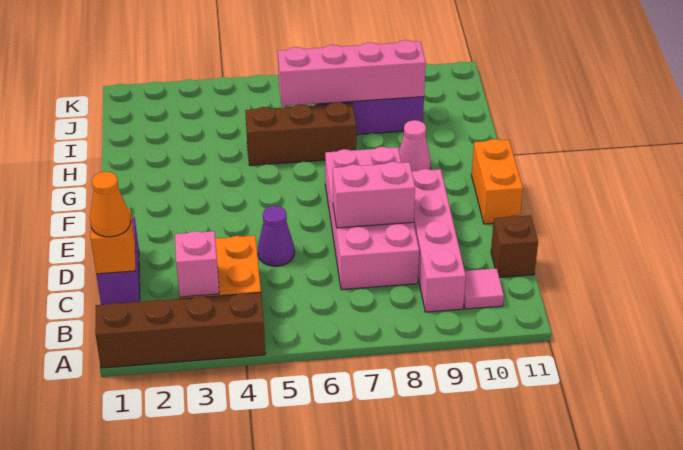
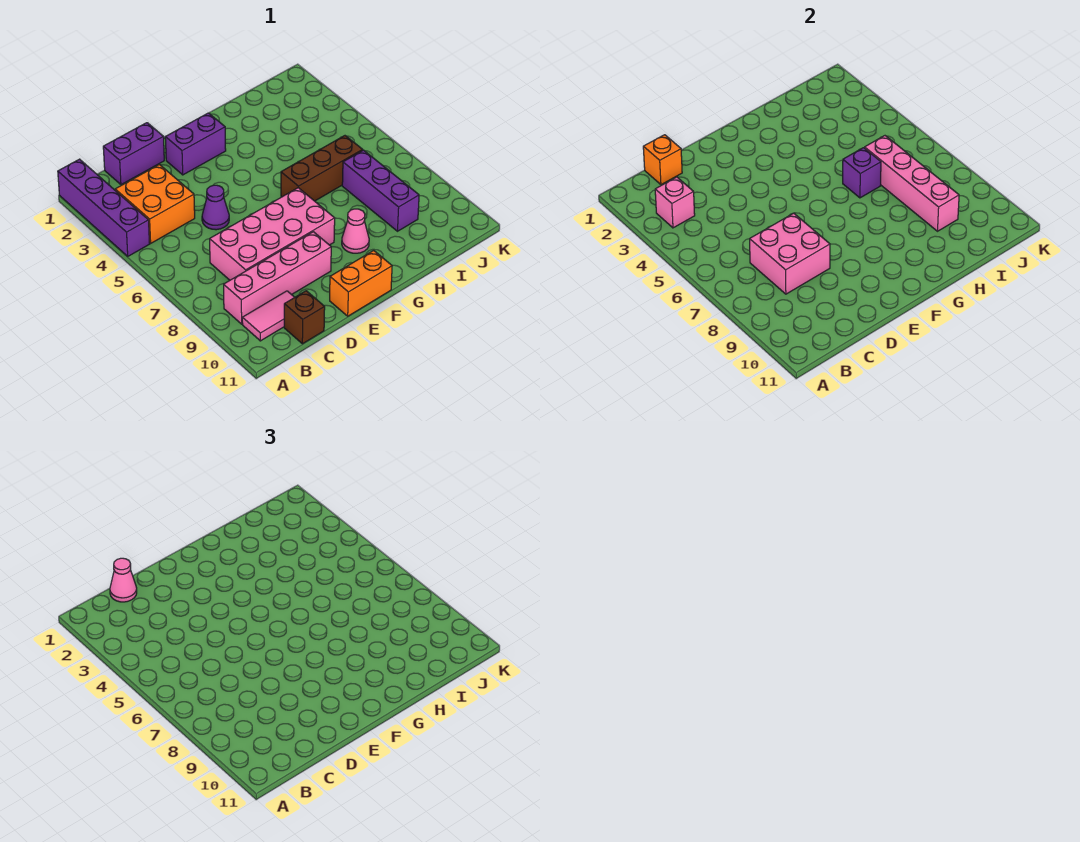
brown brick A1:A4 level 1 -> purple brick A1:A4 level 1
pink tile B10 level 1 -> pink tile B10:C10 level 1
orange cone C1 level 3 -> pink cone C1 level 3
pink brick D7:D8 level 2 -> pink brick C7:D8 level 2
none -> purple brick E2:F2 level 1
brown brick H5:H7 level 1 -> brown brick G6:I6 level 1
none -> purple brick H6 level 2

